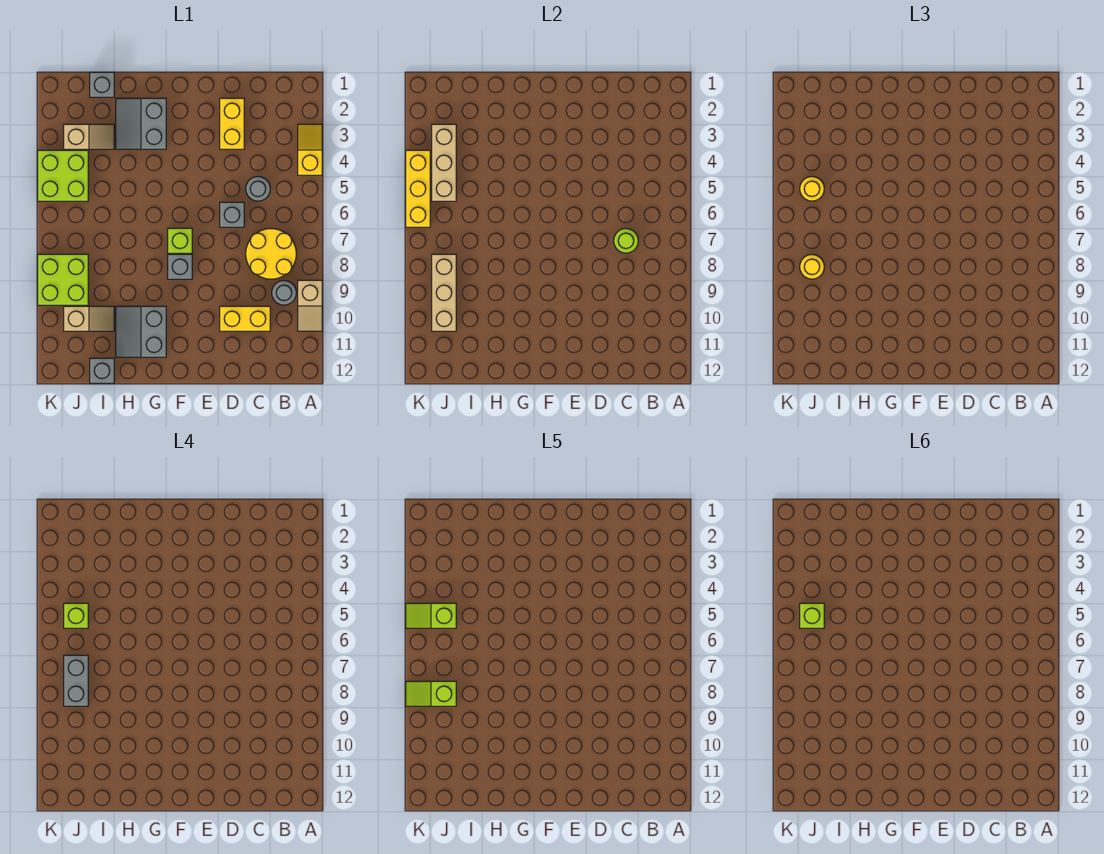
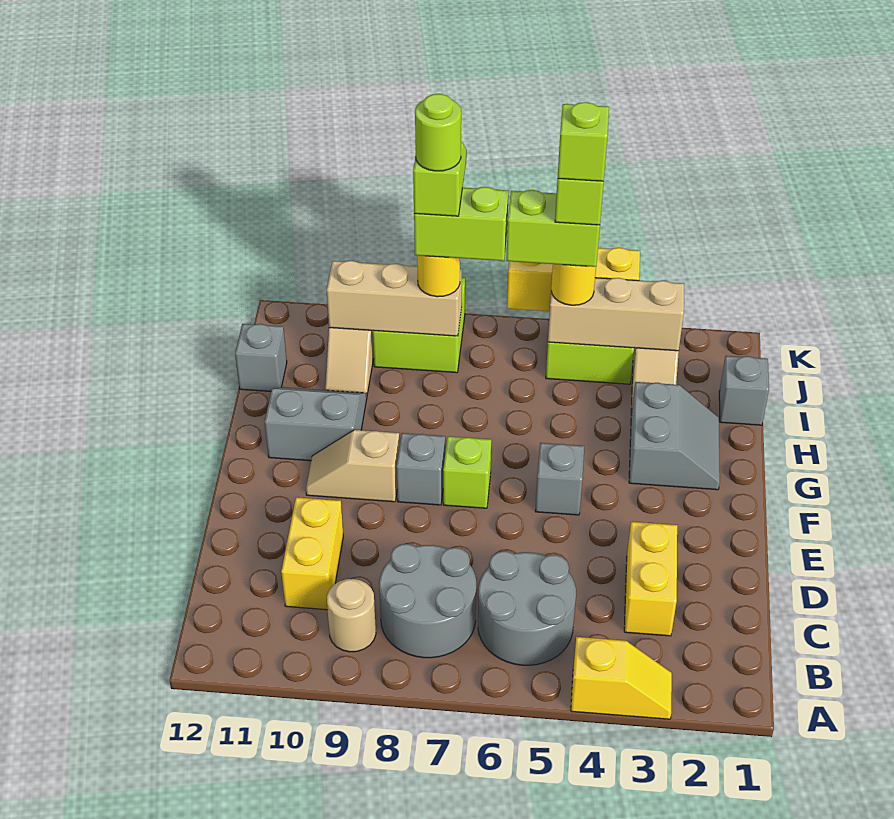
tan slope A9:A10 level 1 top 9 -> tan slope F9:F10 level 1 top 9
yellow round brick B7:C8 level 1 -> grey round brick B7:C8 level 1
grey round brick B9 level 1 -> tan round brick B9 level 1
grey round brick C5 level 1 -> grey round brick B5:C6 level 1
lime round brick C7 level 2 -> lime round brick J8 level 6
yellow brick D2:D3 level 1 -> yellow brick C3:D3 level 1
grey brick D6 level 1 -> grey brick F5 level 1
grey slope G2:H3 level 1 top G -> grey slope G2:H3 level 1 top 3
lime brick J5 level 4 -> lime brick J5:J6 level 4
grey brick J7:J8 level 4 -> lime brick J7:J8 level 4

